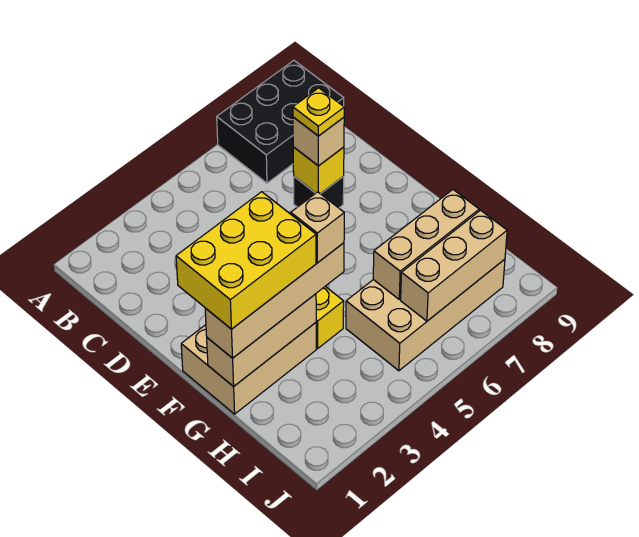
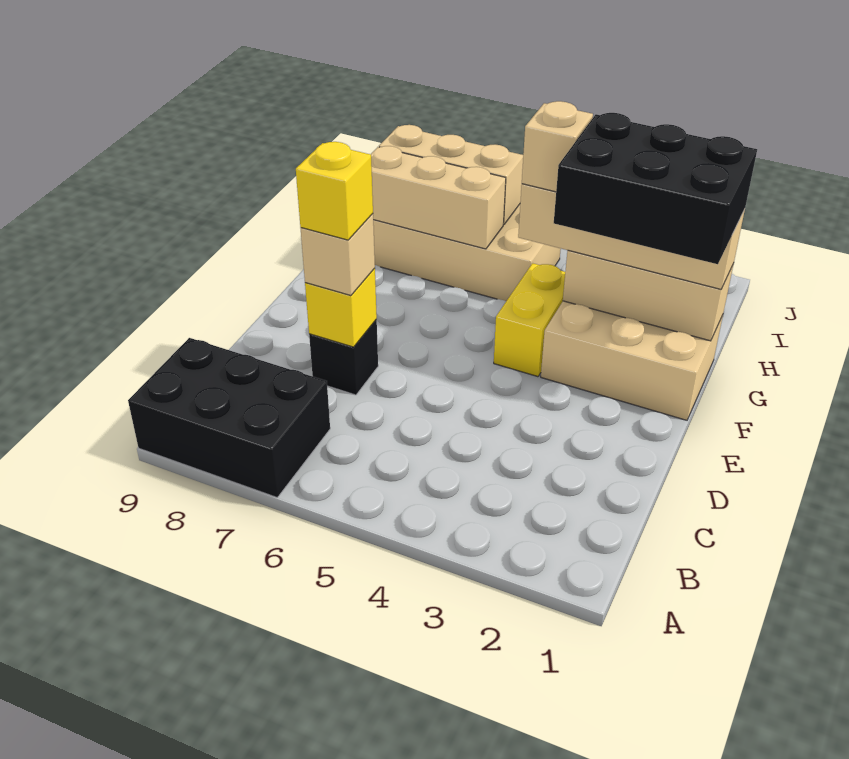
yellow plate D7 level 4 -> yellow brick D7 level 4
yellow brick F1:G3 level 4 -> black brick F1:G3 level 4

